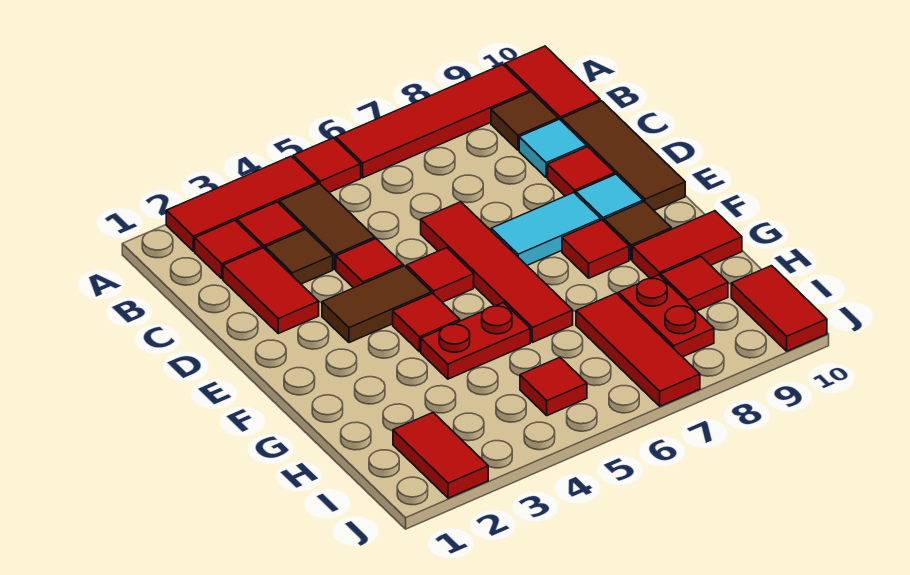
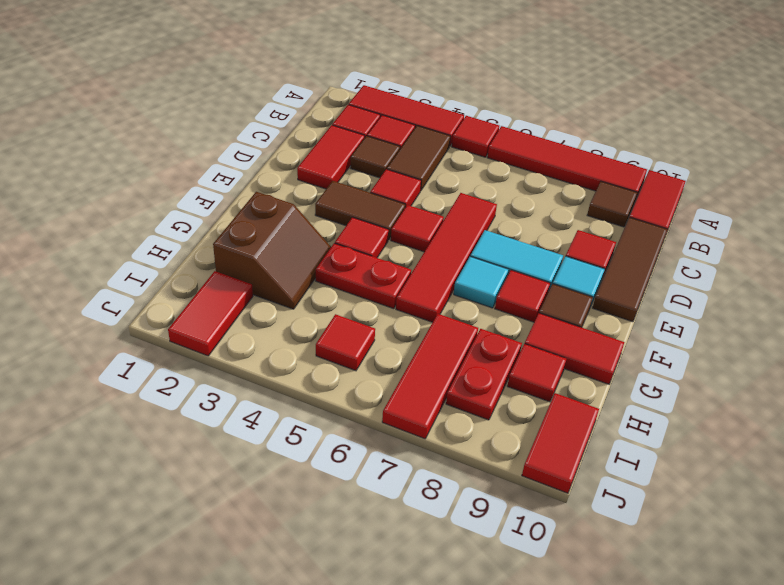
cyan tile C9 level 1 -> cyan tile F7 level 1
none -> brown slope G2:H3 level 1 top 2

